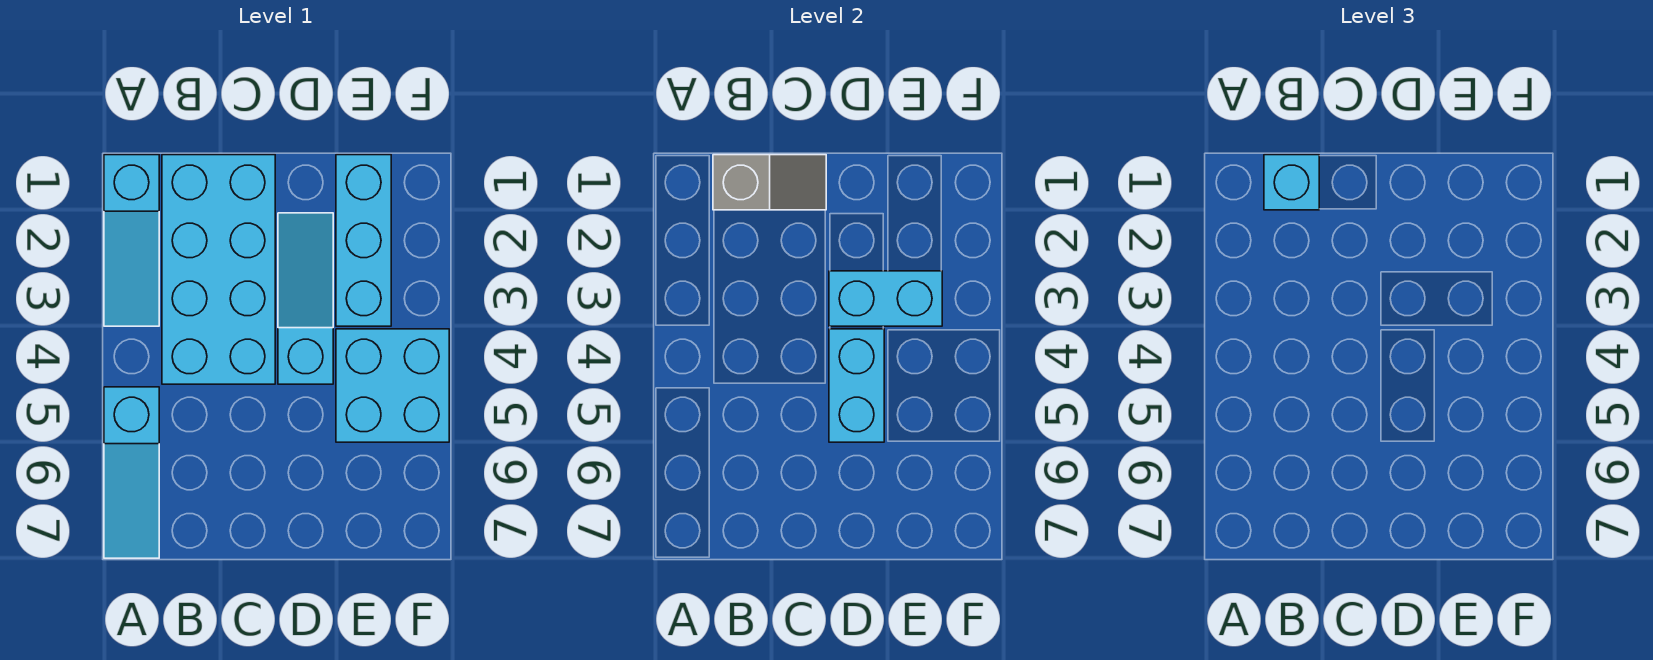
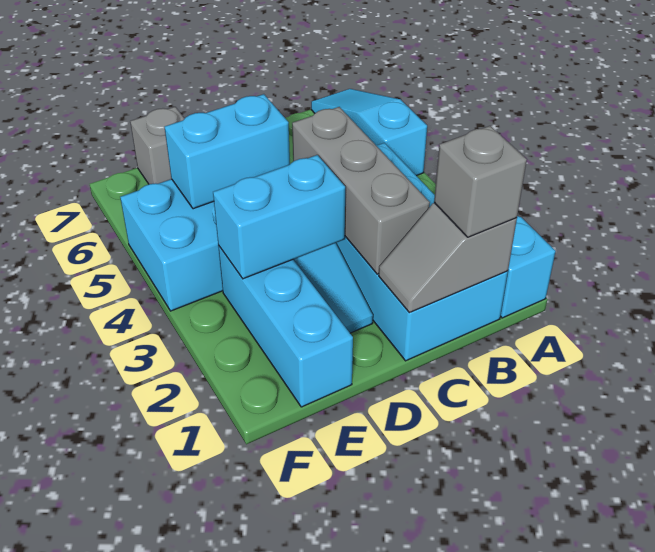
cyan brick B1 level 3 -> grey brick B1 level 3
none -> grey brick C2:C4 level 2
cyan brick D4:D5 level 2 -> cyan brick D5:E5 level 2
none -> grey brick E7 level 1

